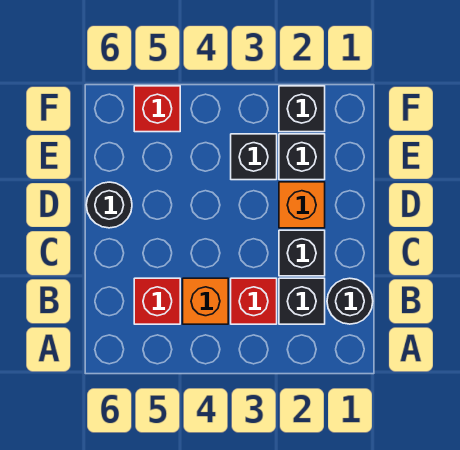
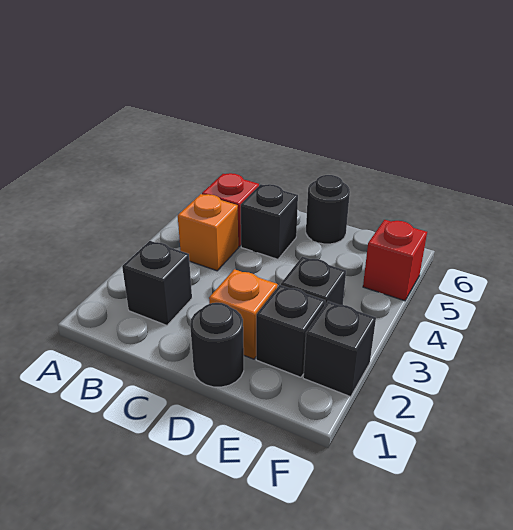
black round brick B1 level 1 -> black round brick D1 level 1
red brick B3 level 1 -> none
black brick C2 level 1 -> black brick C5 level 1

